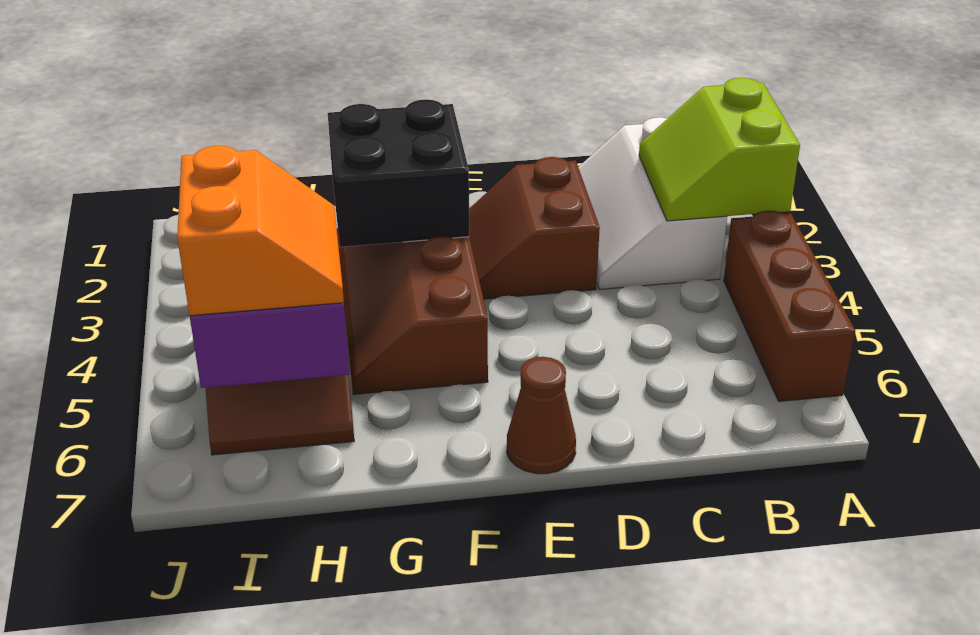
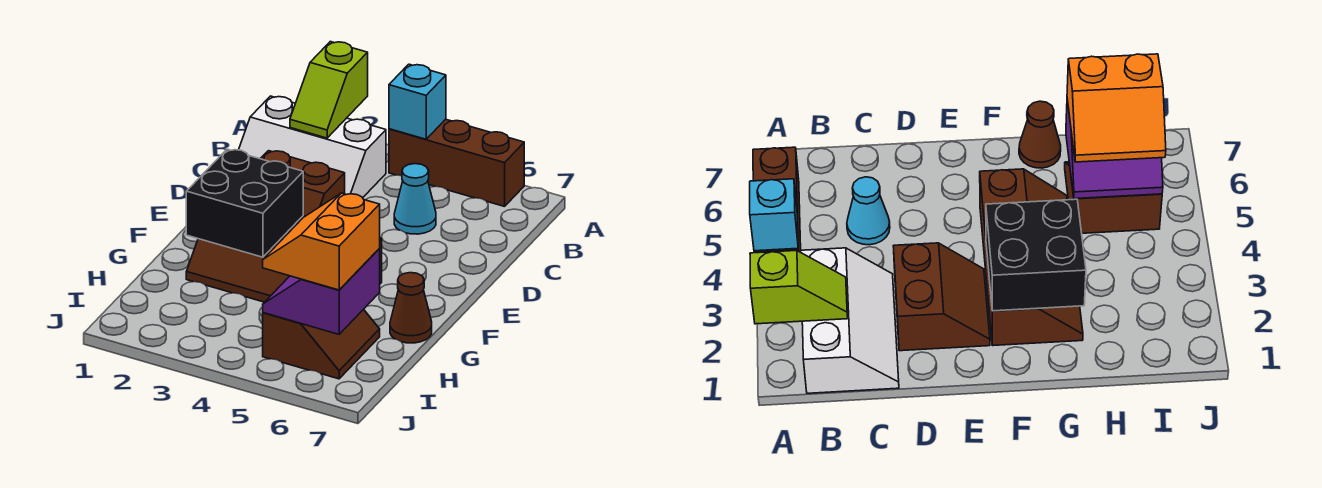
lime slope A2:B3 level 2 top A -> lime slope A2:B2 level 2 top A
none -> cyan brick A4 level 2
none -> cyan cone C5 level 1
brown cone E7 level 1 -> brown cone G7 level 1
orange slope H5:I6 level 3 top I -> orange slope H5:I6 level 3 top 6

